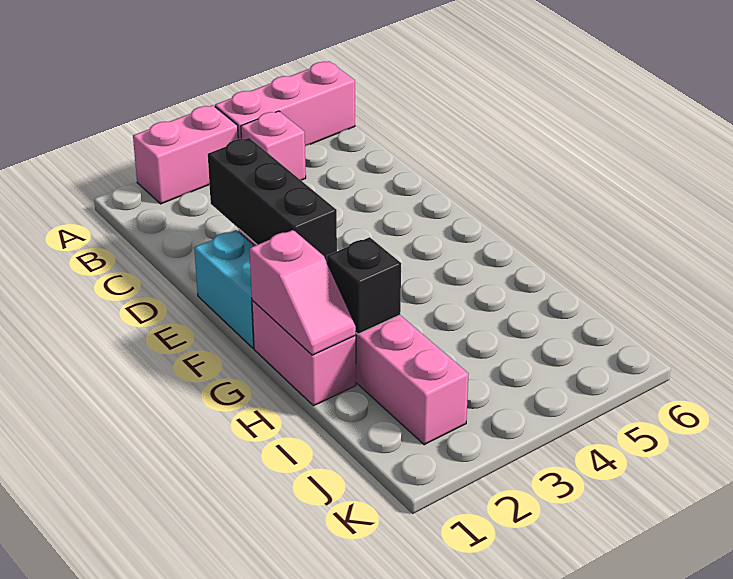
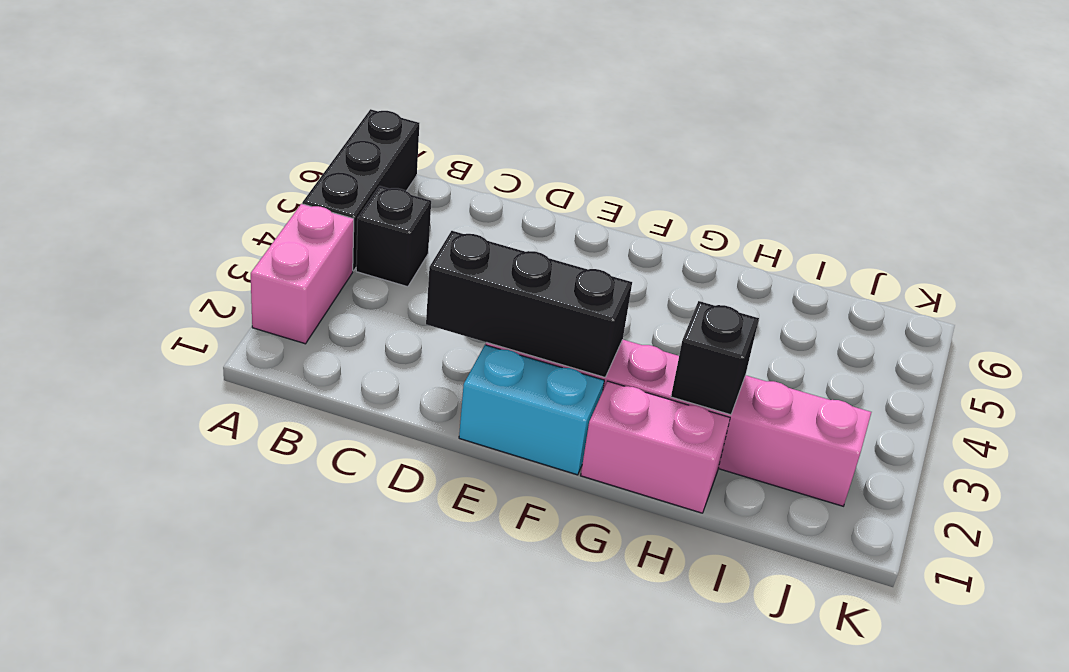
pink brick A4:A6 level 1 -> black brick A4:A6 level 1
pink brick B4 level 1 -> black brick B4 level 1
pink slope G1:H1 level 2 top G -> none

